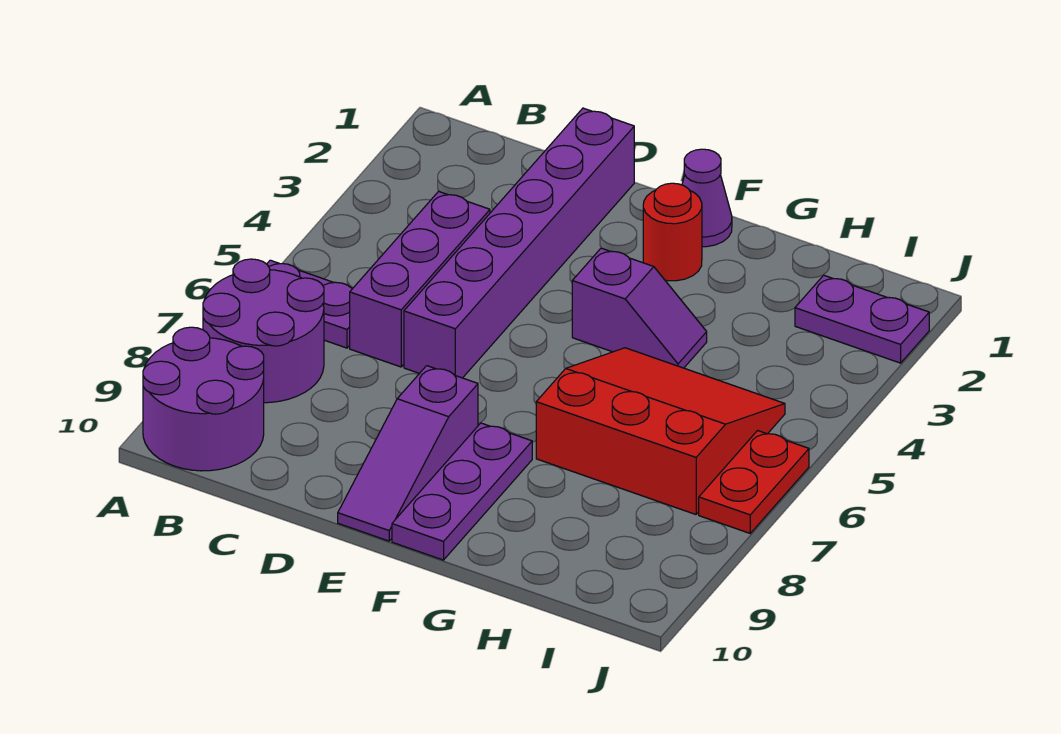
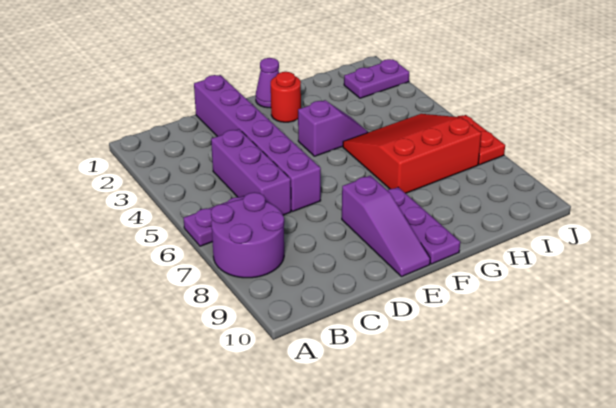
purple round brick A9:B10 level 1 -> none

